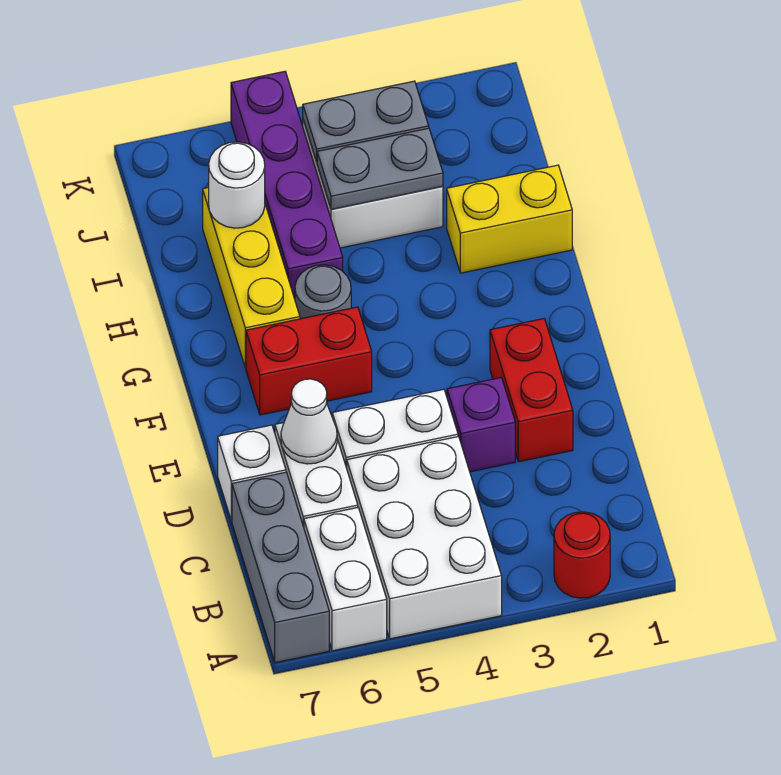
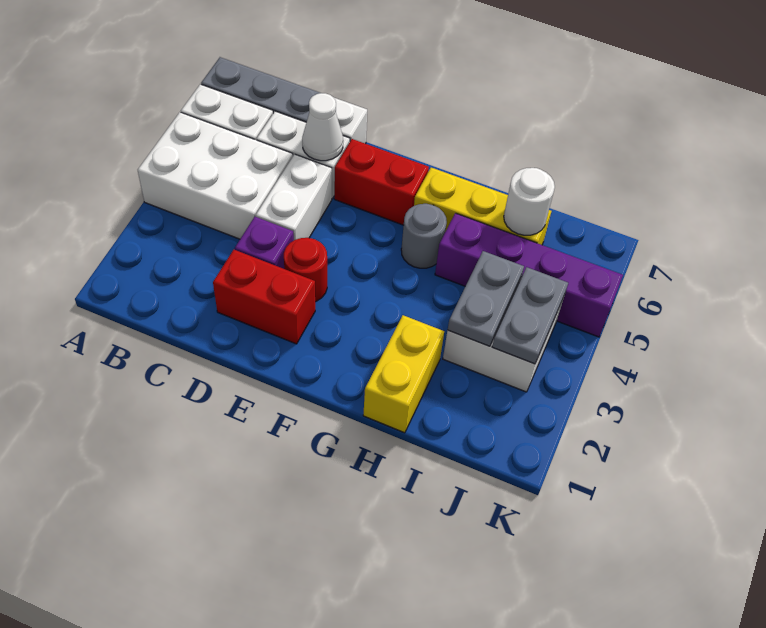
red round brick A2 level 1 -> red round brick E3 level 1
red brick F5:F6 level 1 -> red brick E6:F6 level 1

